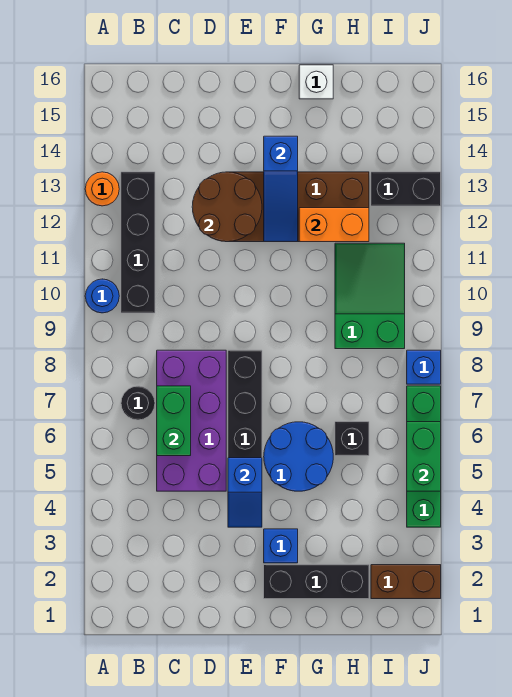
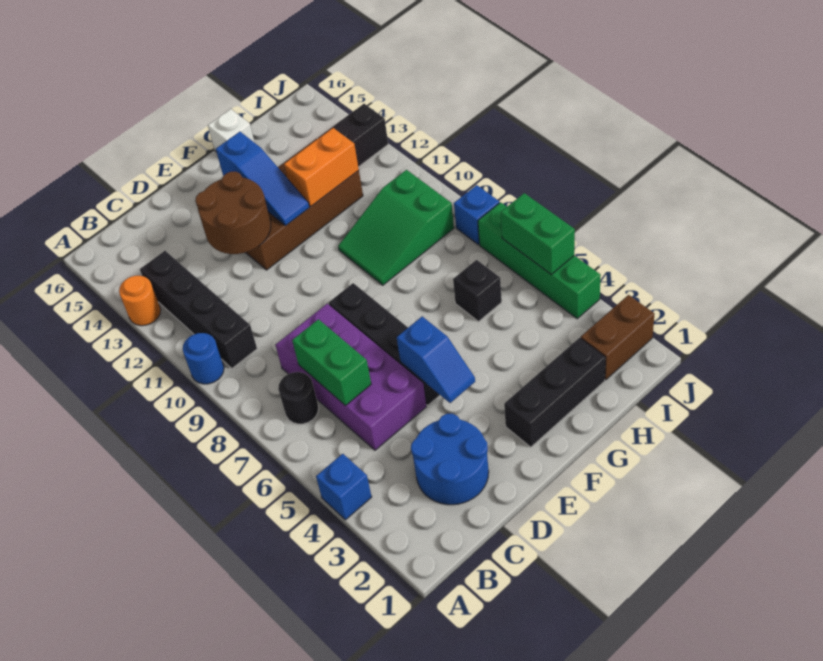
blue brick F3 level 1 -> blue brick A4 level 1
blue round brick F5:G6 level 1 -> blue round brick C2:D3 level 1
green slope H9:I11 level 1 top 9 -> green slope G9:I10 level 1 top I

